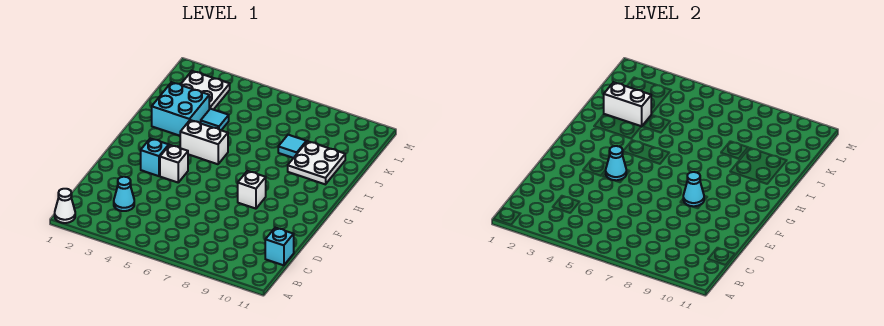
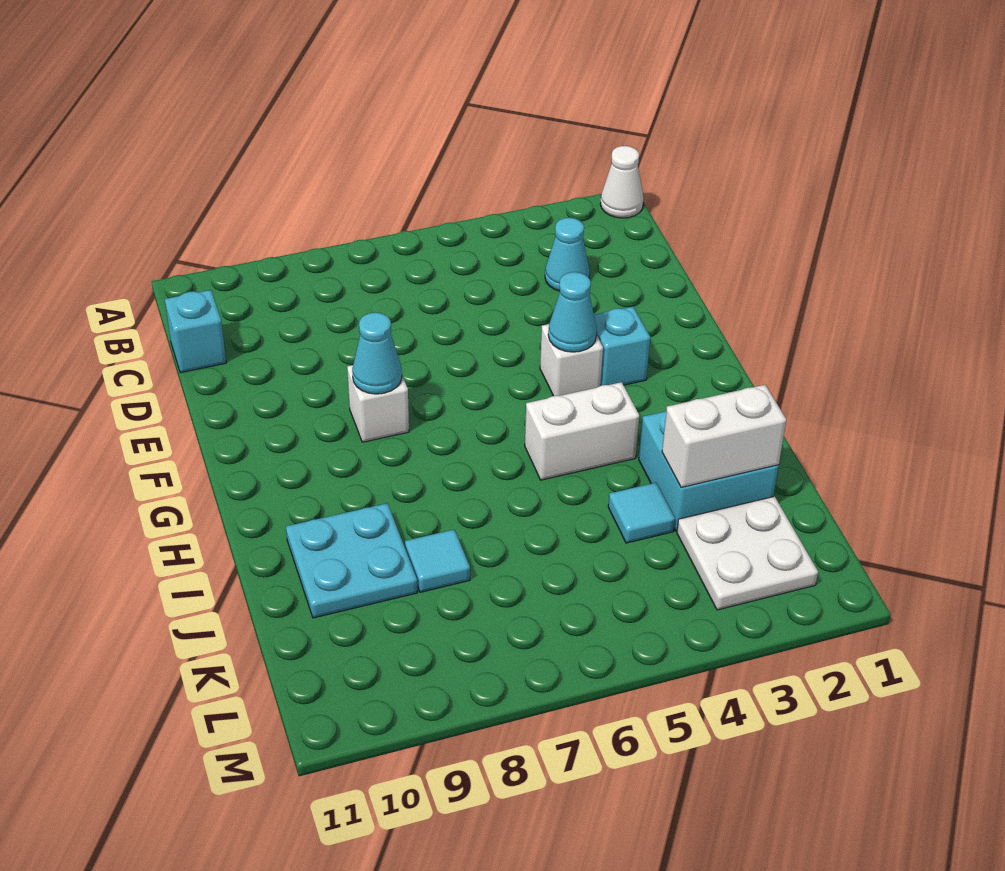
white plate I9:J10 level 1 -> cyan plate I9:J10 level 1

